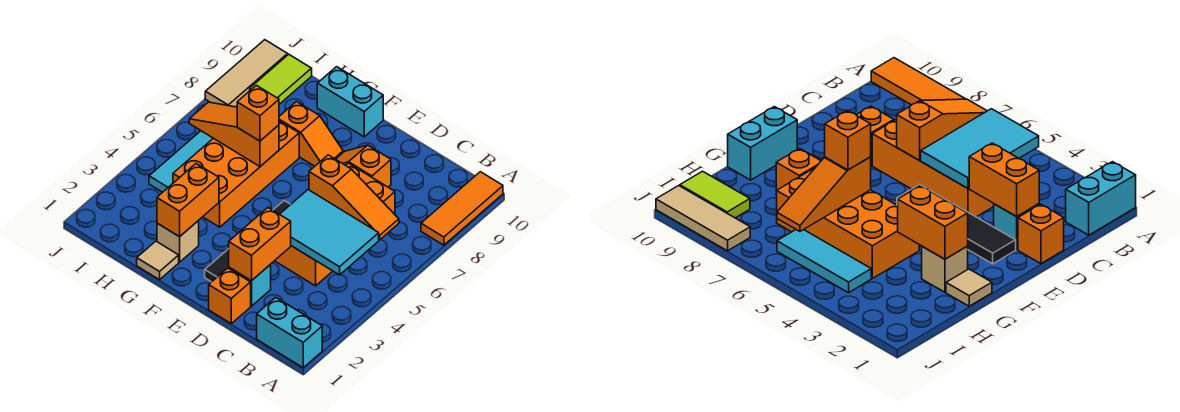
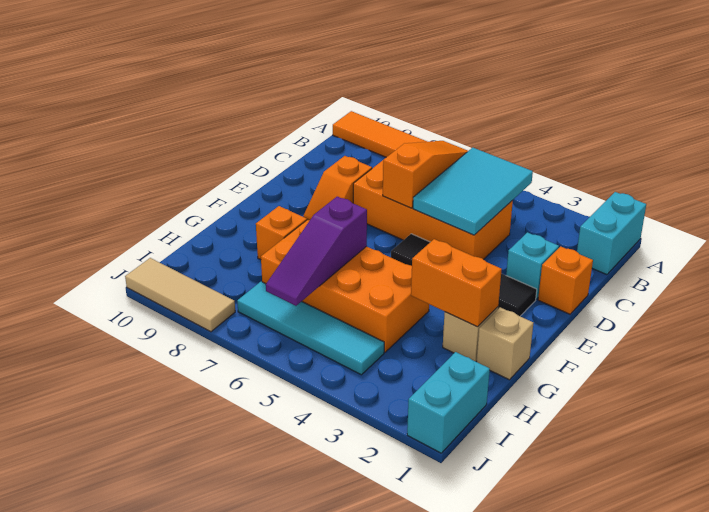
orange brick D2:D3 level 2 -> none
cyan brick F10:G10 level 1 -> cyan brick I1:J1 level 1
tan tile G1 level 1 -> tan brick G1 level 1
orange slope G6:I6 level 2 top G -> purple slope G6:I6 level 2 top G
orange brick G6 level 3 -> none
cyan tile I4:I6 level 1 -> cyan tile I4:I7 level 1
lime tile I9:I10 level 1 -> none

